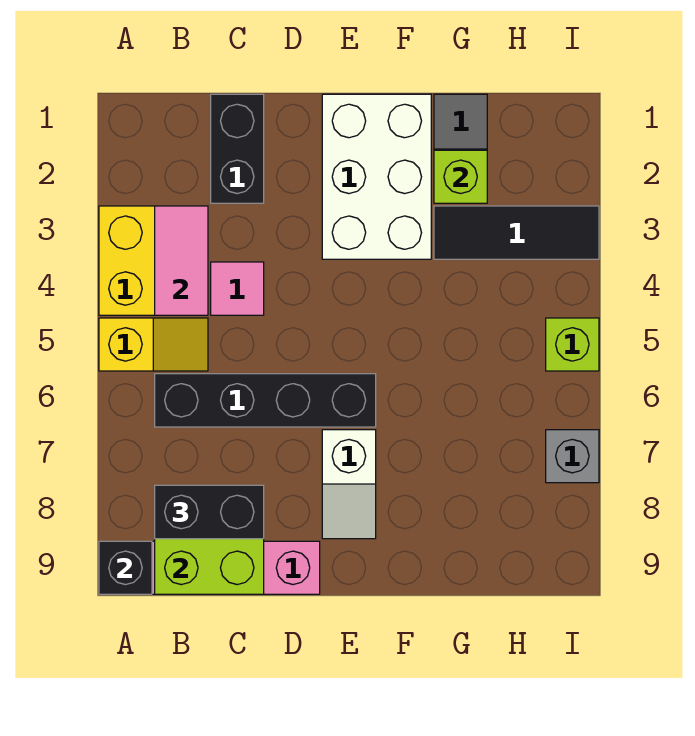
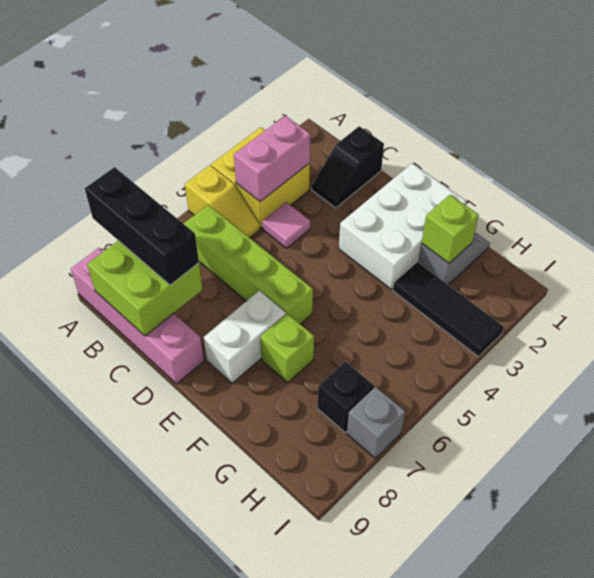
black brick A9 level 2 -> black brick H7 level 1
pink tile B3:B4 level 2 -> pink brick B3:B4 level 2
black brick B6:E6 level 1 -> lime brick B6:E6 level 1
black brick B8:C8 level 3 -> black brick A8:C8 level 3
black brick C1:C2 level 1 -> black slope C1:C2 level 1 top 1
white slope E7:E8 level 1 top 7 -> white brick E7:E8 level 1
lime brick I5 level 1 -> lime brick F7 level 1

